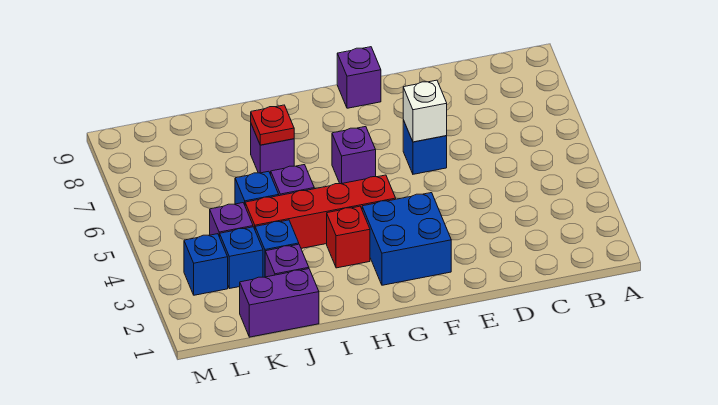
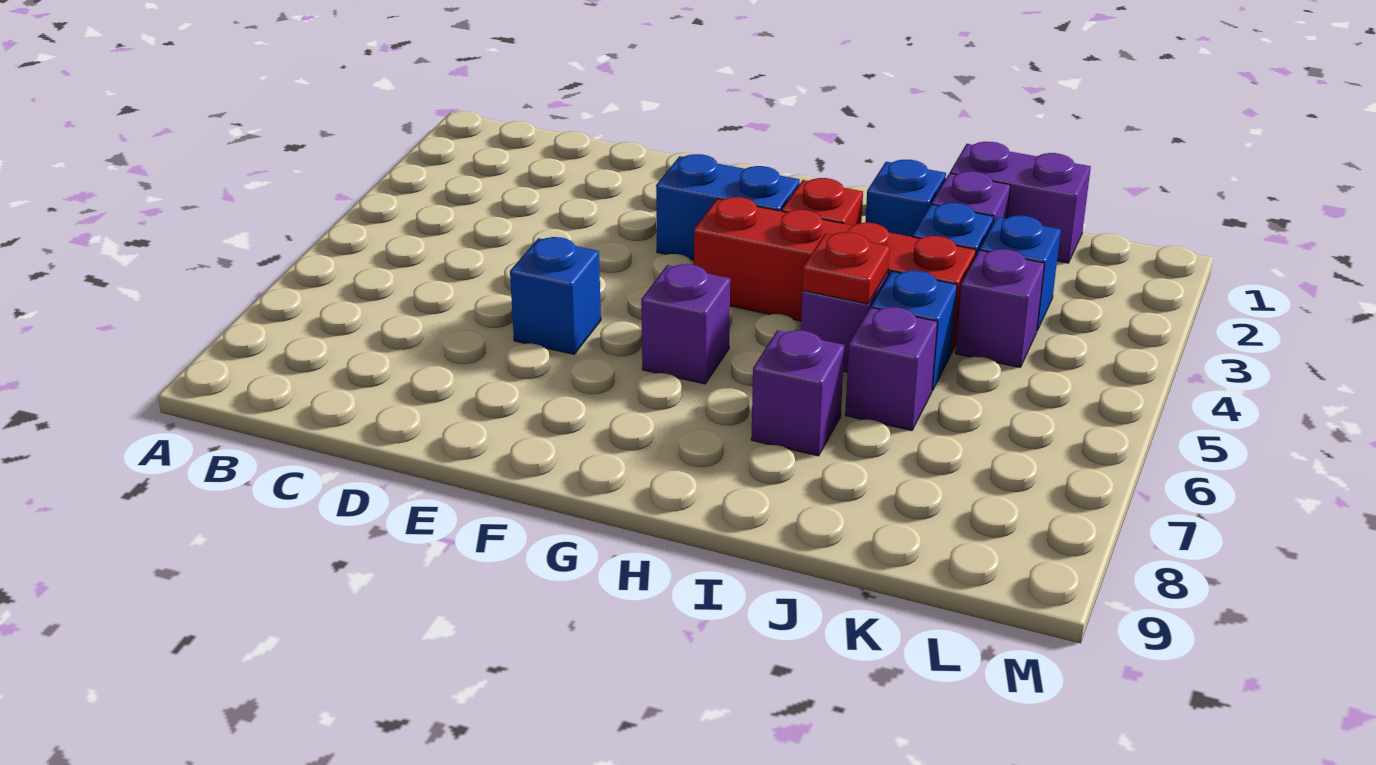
white brick E6 level 2 -> none
blue brick F2:G3 level 1 -> blue brick F3:G3 level 1
purple brick F9 level 1 -> purple brick J6 level 1
red plate I7 level 2 -> red plate I5 level 2
blue brick L3 level 1 -> blue brick I2 level 1

